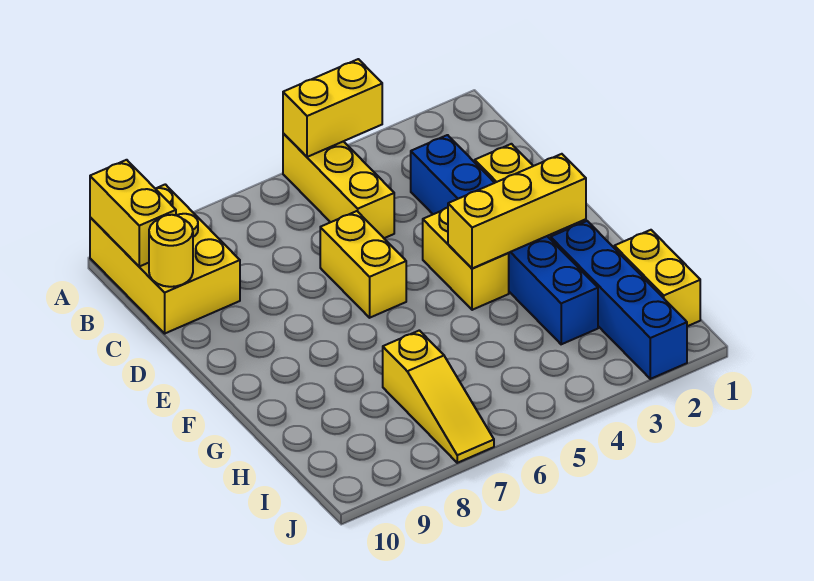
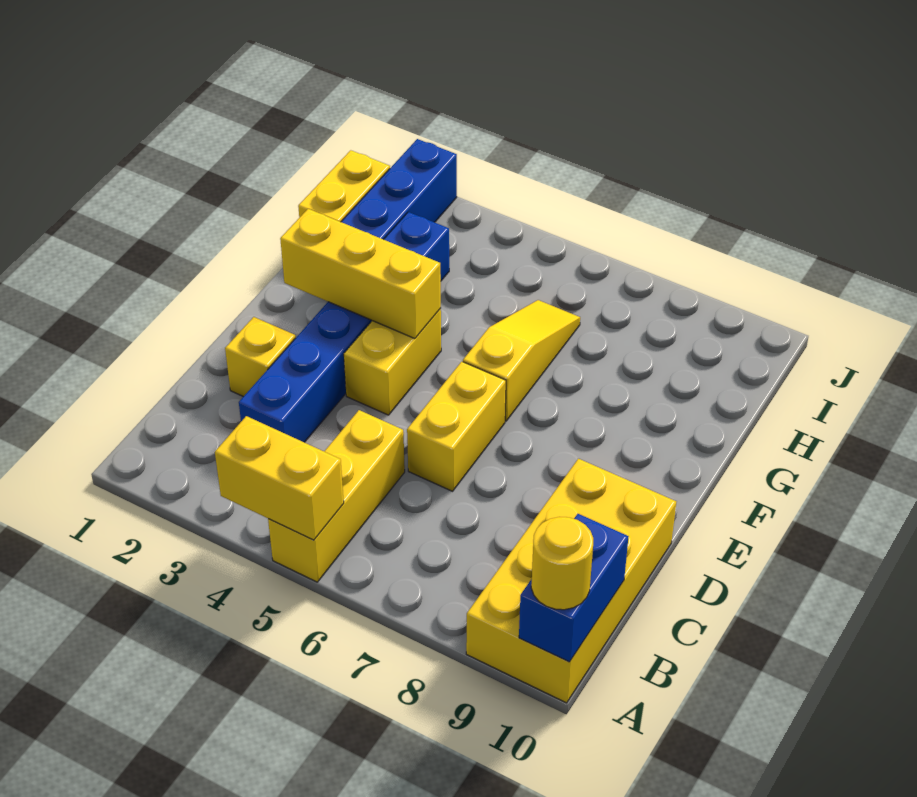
yellow brick A9:C10 level 1 -> yellow brick A9:D10 level 1
yellow brick A10:B10 level 2 -> blue brick A10:B10 level 2
yellow round brick C10 level 2 -> yellow round brick A10 level 3
yellow slope H7:J7 level 1 top H -> yellow slope F6:H6 level 1 top F

